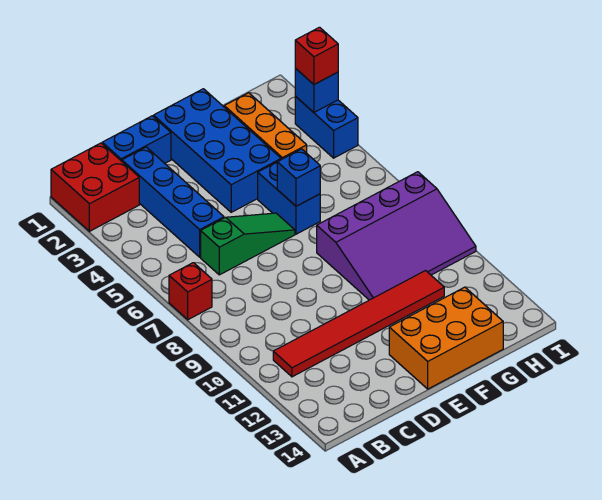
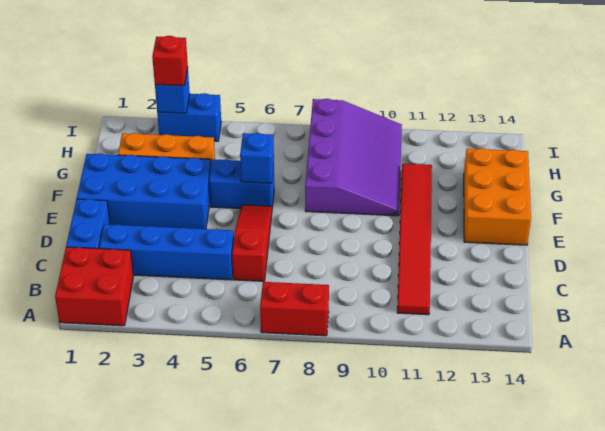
red brick A7 level 1 -> red brick A7:A8 level 1
green slope C6:E6 level 1 top C -> red slope C6:E6 level 1 top C

